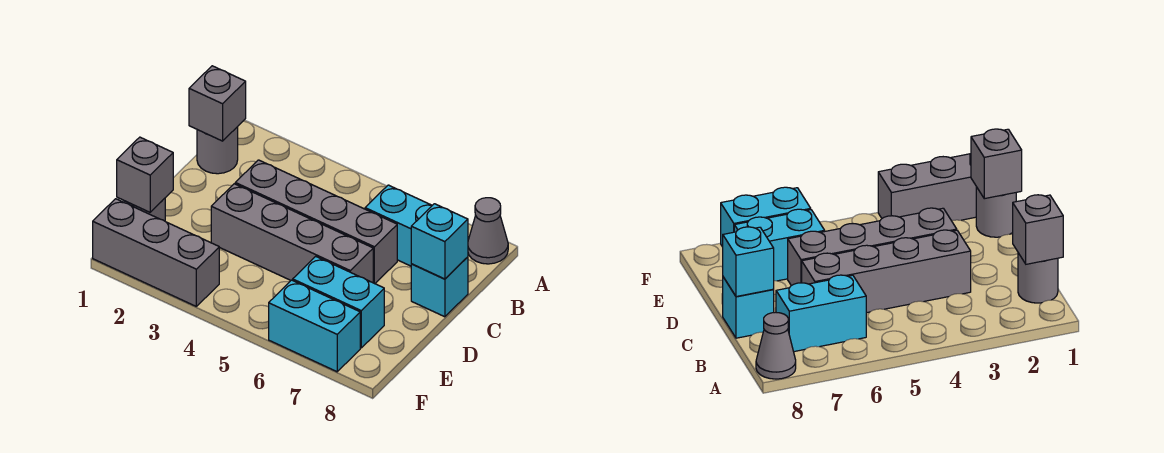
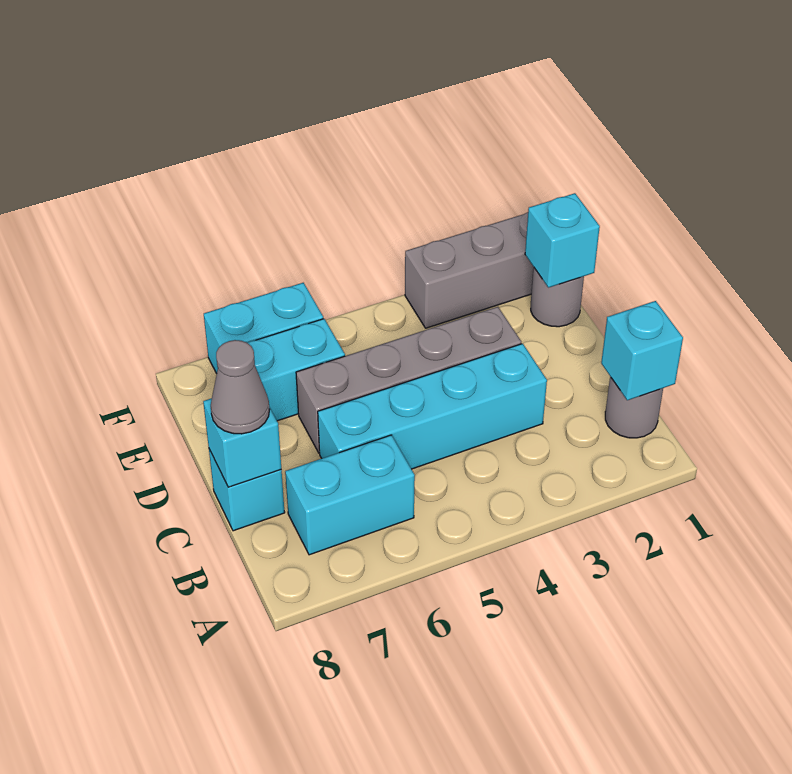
grey cone A8 level 1 -> grey cone C8 level 3
grey brick B1 level 2 -> cyan brick B1 level 2
grey brick C3:C6 level 1 -> cyan brick C3:C6 level 1
grey brick E1 level 2 -> cyan brick E1 level 2

